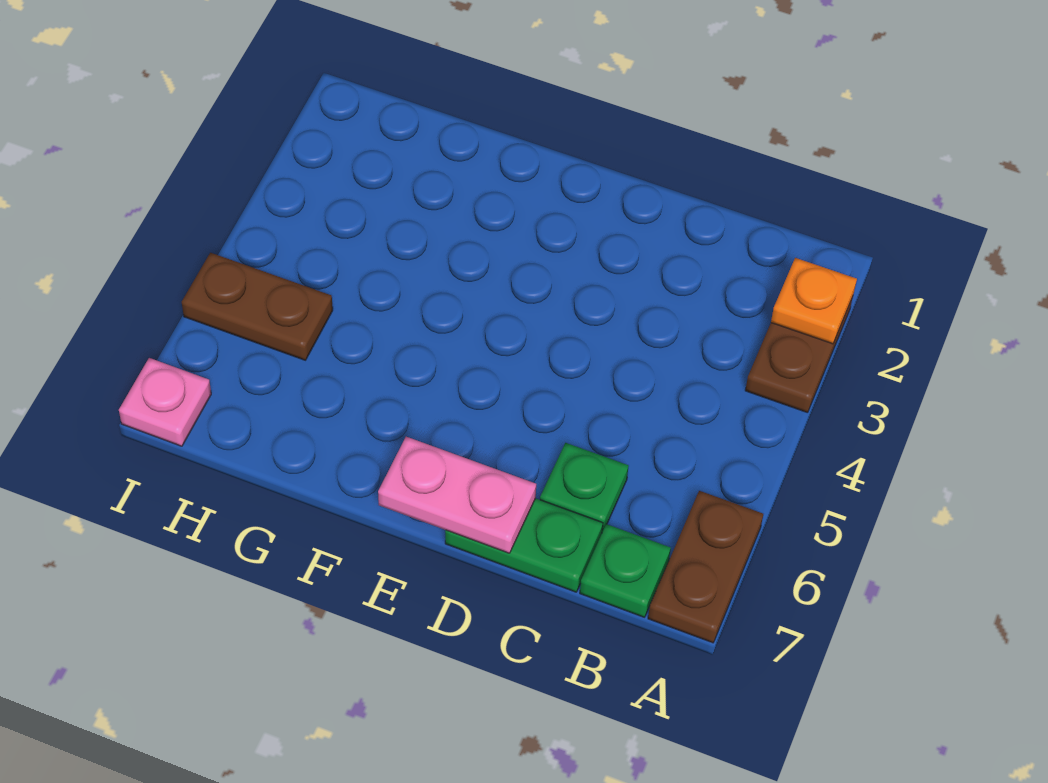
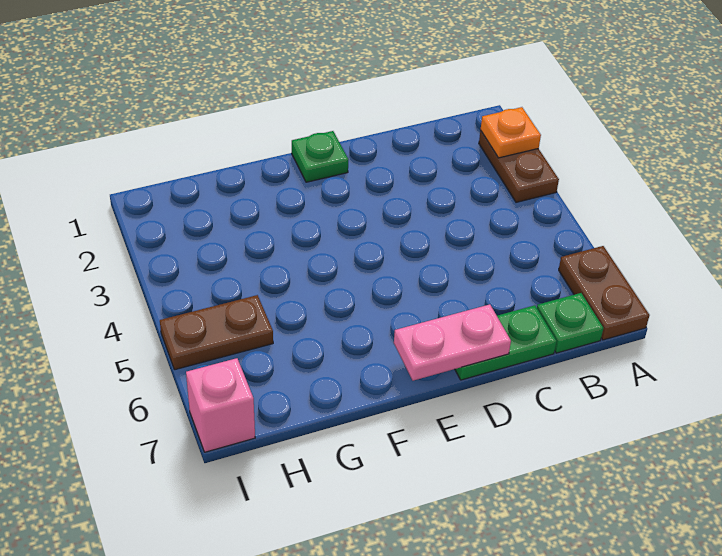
green plate C6 level 1 -> green plate E1 level 1
pink plate I7 level 1 -> pink brick I7 level 1

